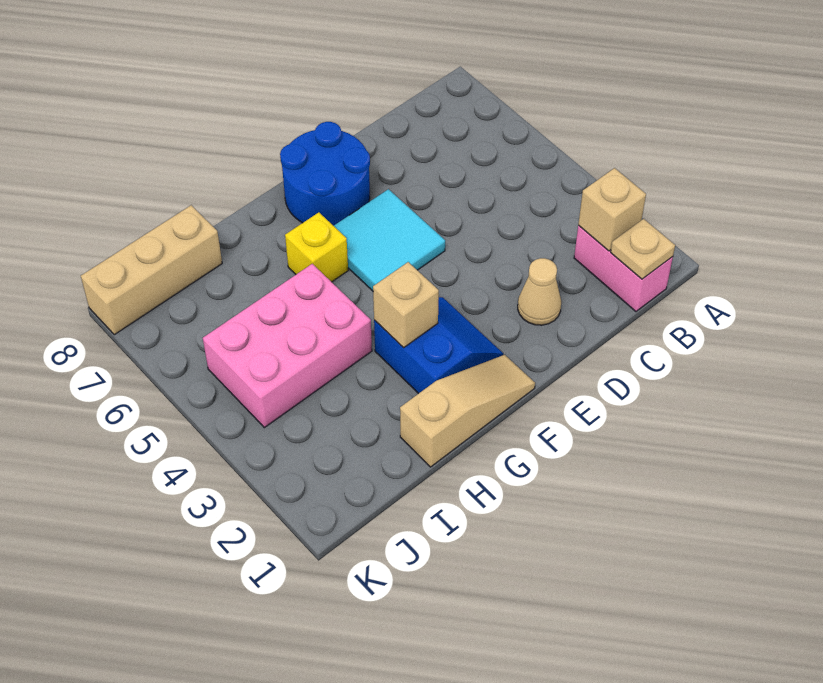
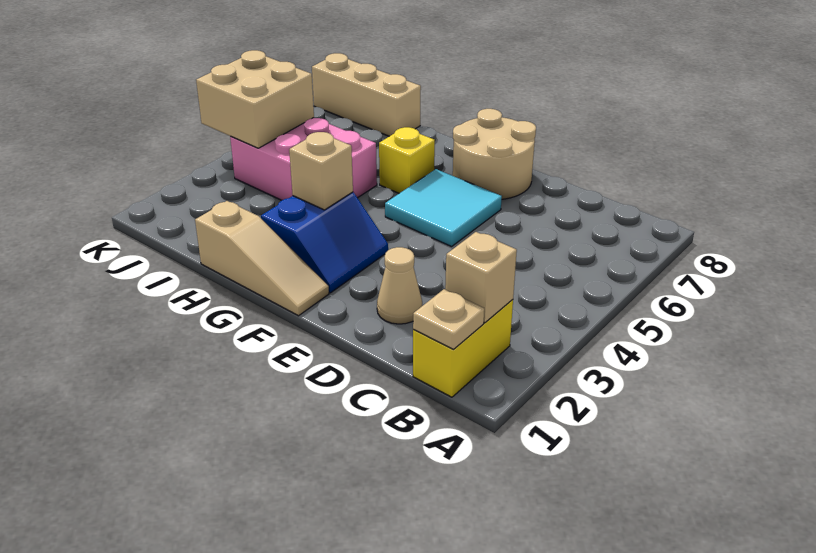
pink brick B1:B2 level 1 -> yellow brick B1:B2 level 1
blue round brick E7:F8 level 1 -> tan round brick E7:F8 level 1
none -> tan brick J4:K5 level 2

